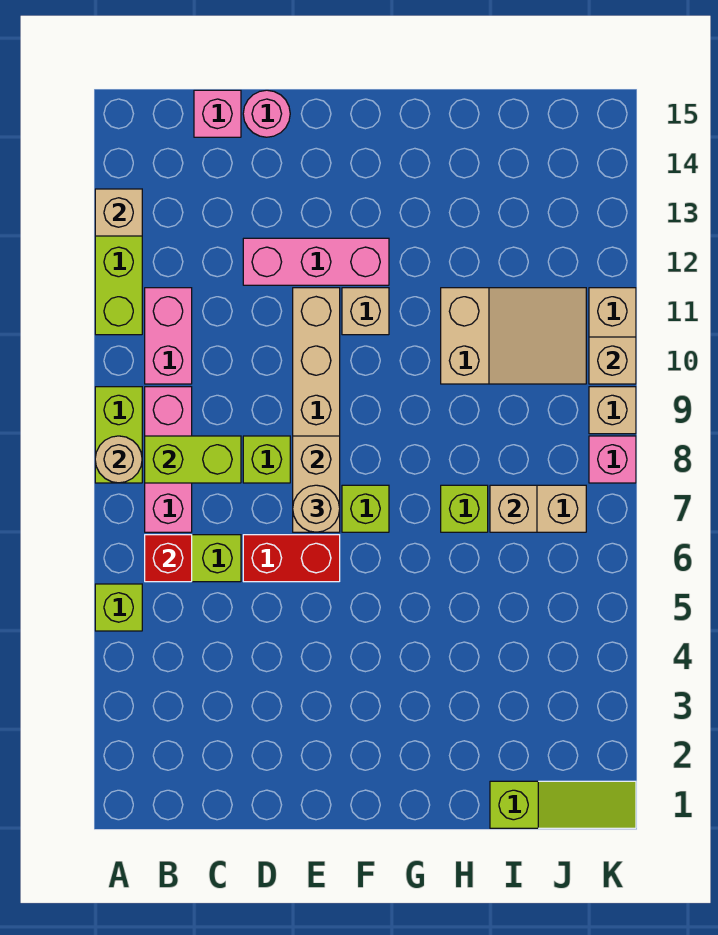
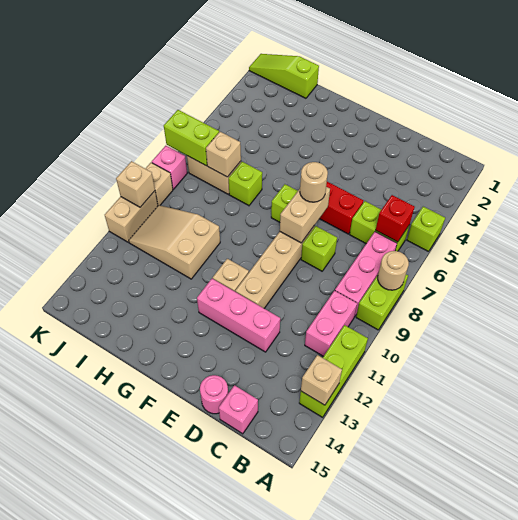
lime brick B8:C8 level 2 -> lime brick J7:K7 level 2

